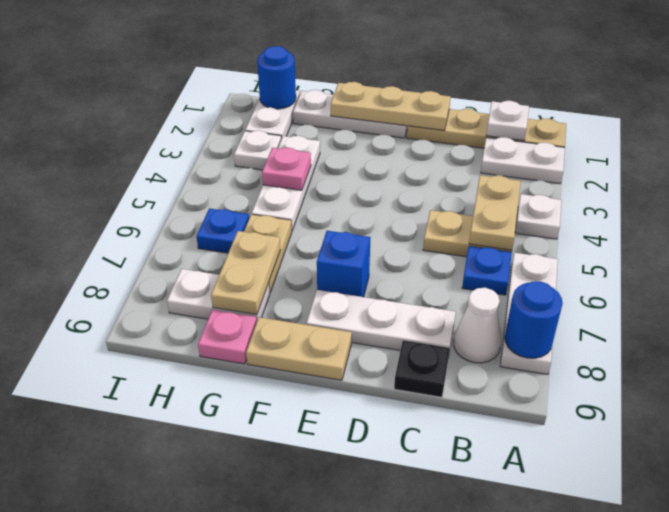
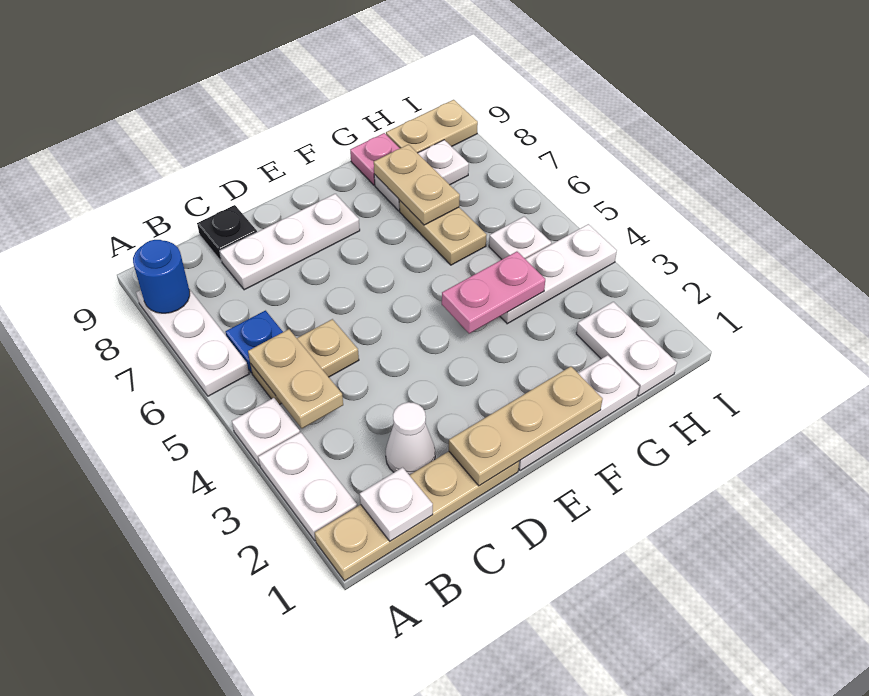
white plate A2:B2 level 1 -> white plate A2:A3 level 1
white cone B8 level 1 -> white cone C2 level 1
blue brick E7 level 1 -> none
tan plate E9:F9 level 1 -> tan plate H9:I9 level 1
white plate G3:G5 level 1 -> white plate G4:I4 level 1
pink plate G4 level 2 -> pink plate F4:G4 level 2
blue round brick H1 level 2 -> none
white plate H3 level 1 -> white plate H5 level 1
blue plate H6 level 1 -> none

